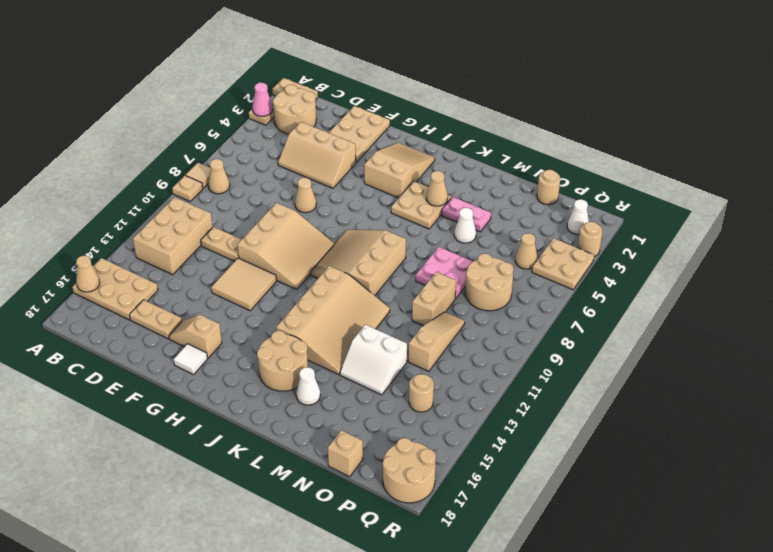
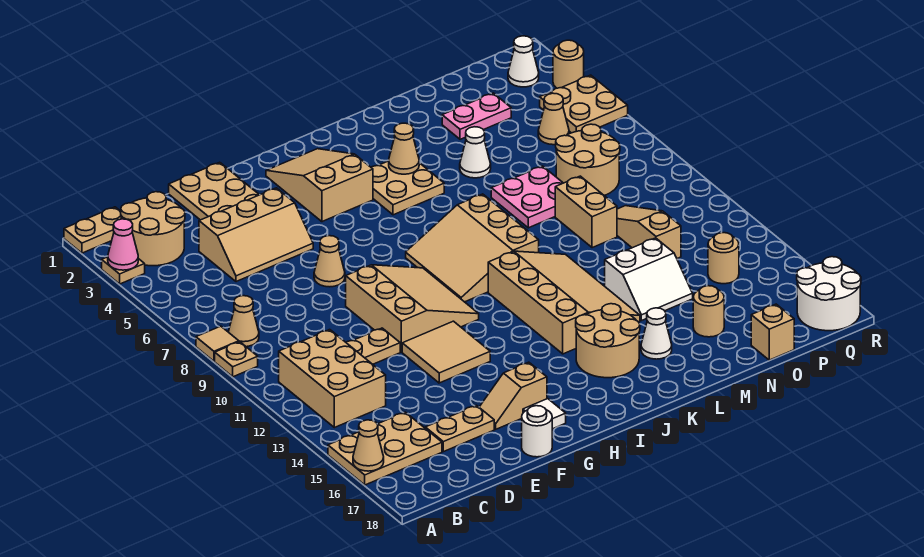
none -> white round brick F18 level 1
pink plate L4:M4 level 1 -> pink plate N3:O3 level 1
tan round brick O1 level 1 -> tan round brick N16 level 1
tan round brick Q17:R18 level 1 -> white round brick Q17:R18 level 1

